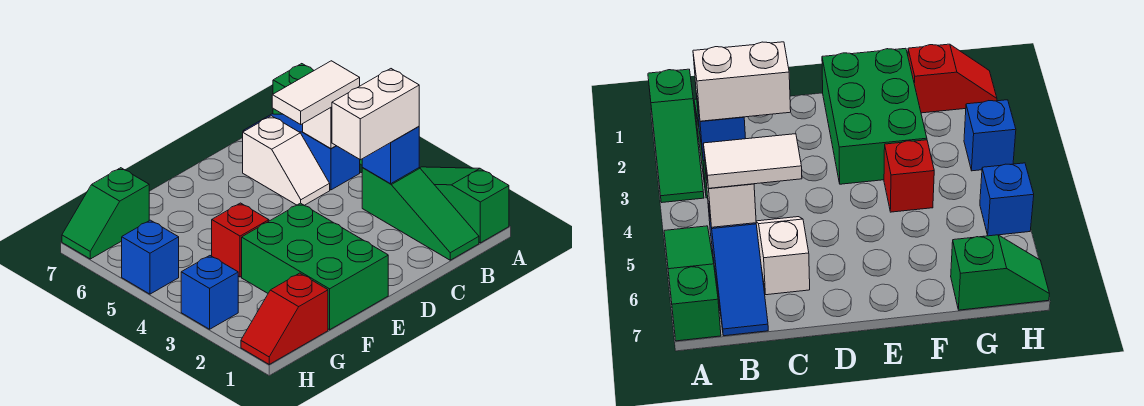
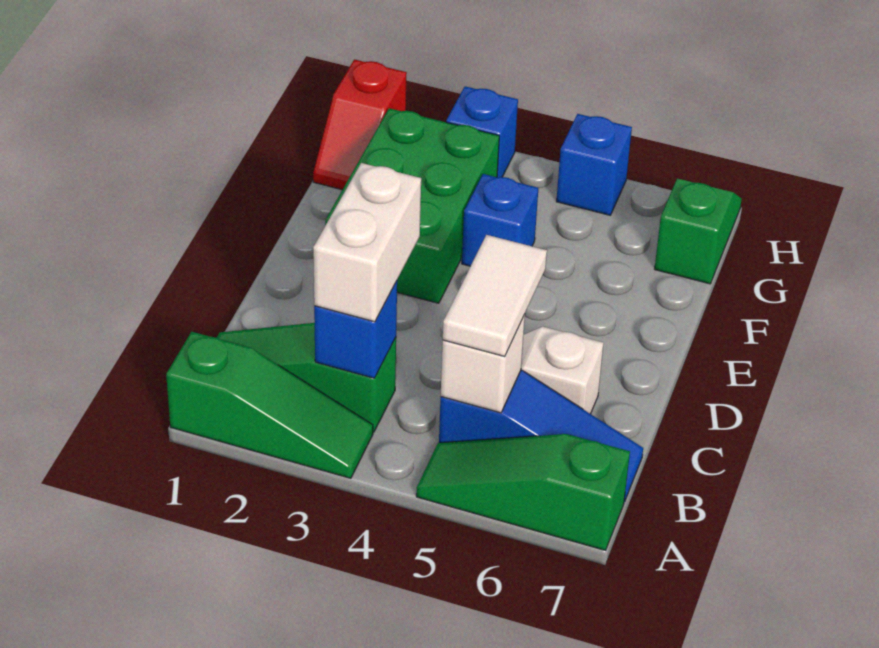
green brick E1:F3 level 1 -> green brick E2:G3 level 1
red brick F4 level 1 -> blue brick F4 level 1
red slope G1:H1 level 1 top G -> red slope G1:H1 level 1 top H

